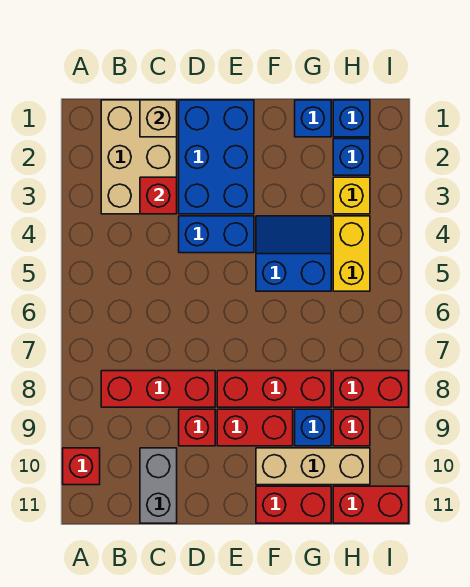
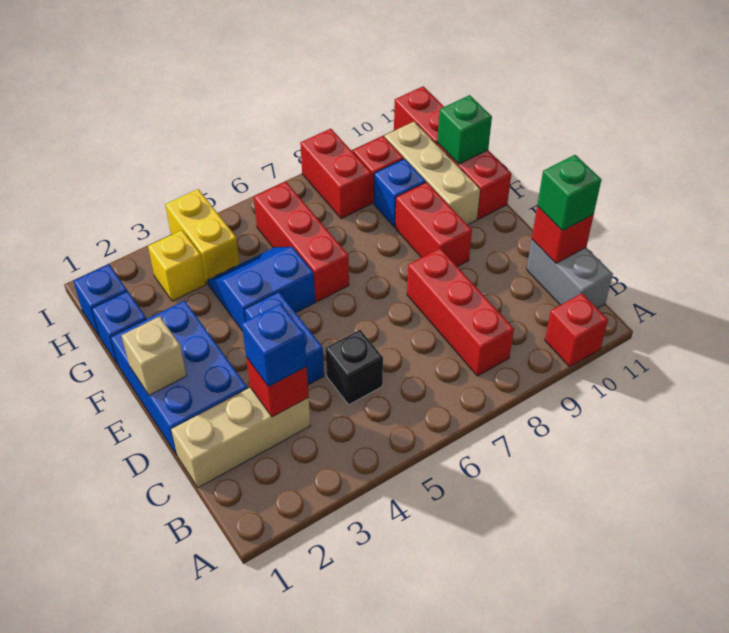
tan brick B1:C3 level 1 -> tan brick C1:C3 level 1
tan brick C1 level 2 -> tan brick E1 level 2
none -> black brick C5 level 1
grey brick C10:C11 level 1 -> grey brick B11:C11 level 1
none -> green brick C11 level 3
blue brick D1:E3 level 1 -> blue brick D1:F2 level 1
red brick D9 level 1 -> red brick C11 level 2
red brick E8:G8 level 1 -> red brick F6:H6 level 1
blue slope F4:G5 level 1 top 5 -> blue slope F4:G5 level 1 top F
none -> green brick G11 level 2
blue brick H2 level 1 -> blue brick C3 level 3
yellow brick H4:H5 level 1 -> yellow brick H4:I4 level 1

